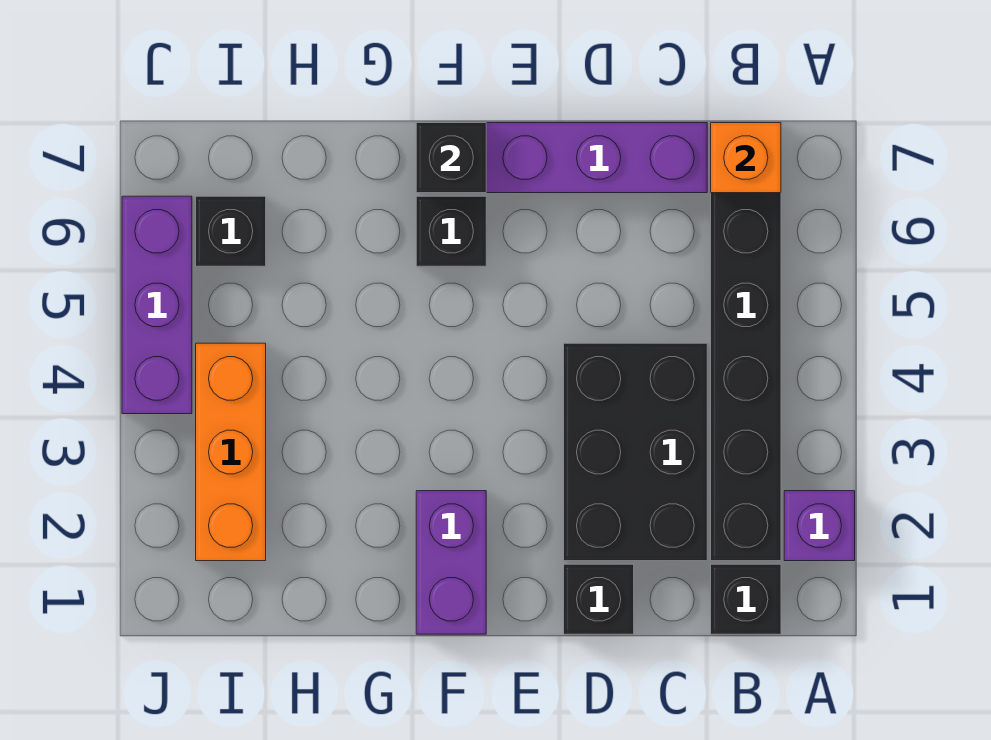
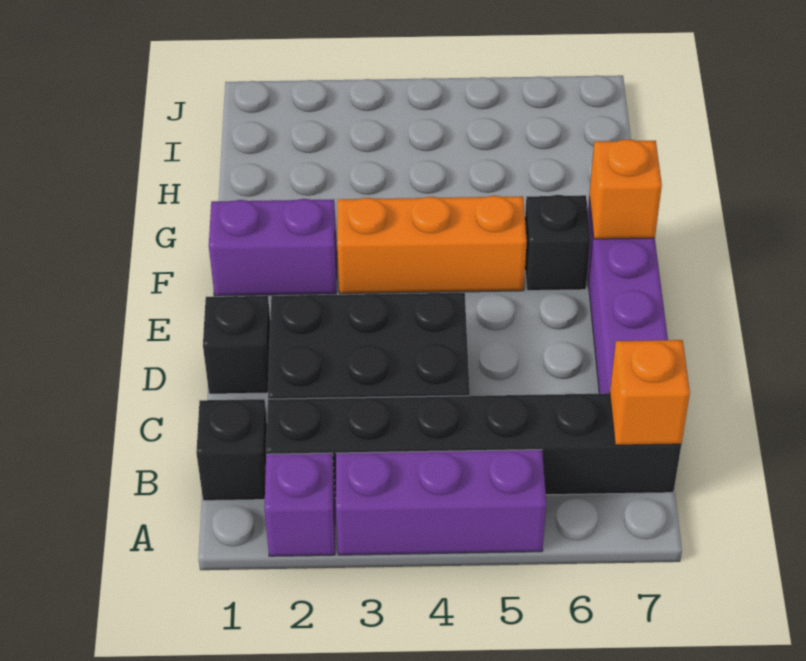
black brick F7 level 2 -> orange brick F7 level 2
orange brick I2:I4 level 1 -> orange brick F3:F5 level 1
black brick I6 level 1 -> none
purple brick J4:J6 level 1 -> purple brick A3:A5 level 1

